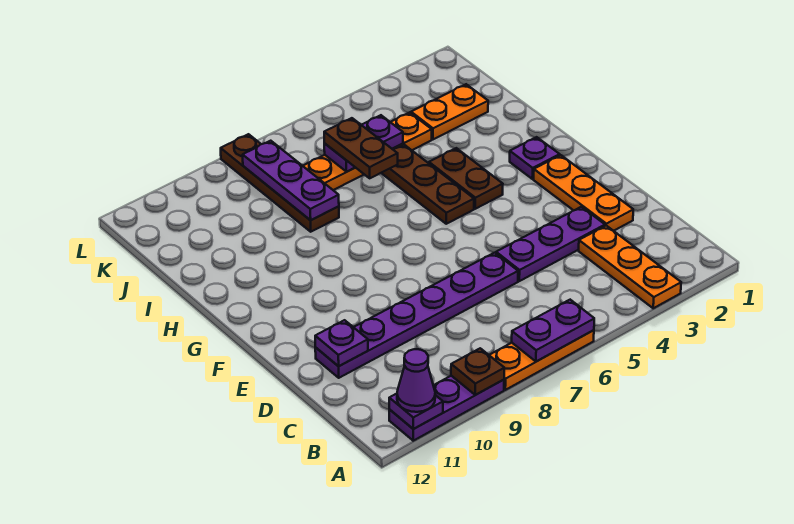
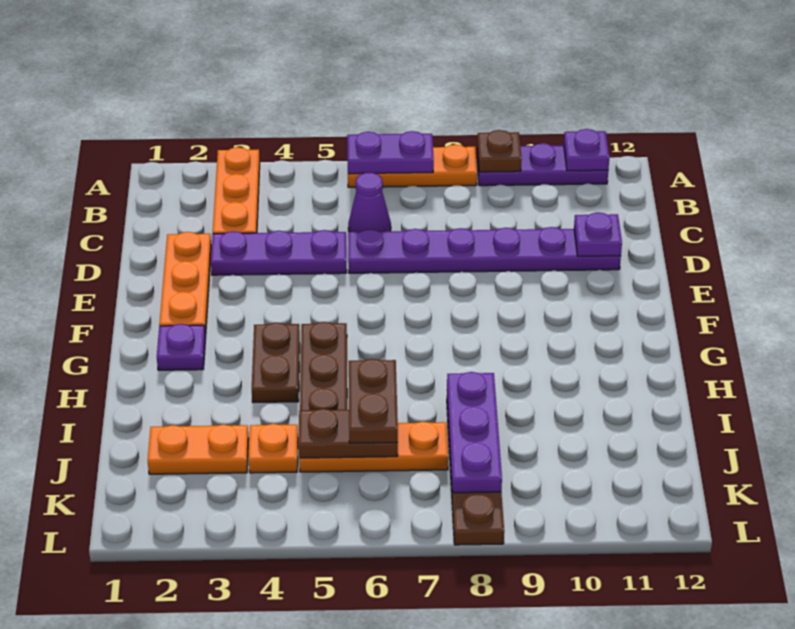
purple cone A11 level 3 -> purple cone C6 level 1
purple plate J5:J6 level 2 -> brown plate J5:J6 level 2

